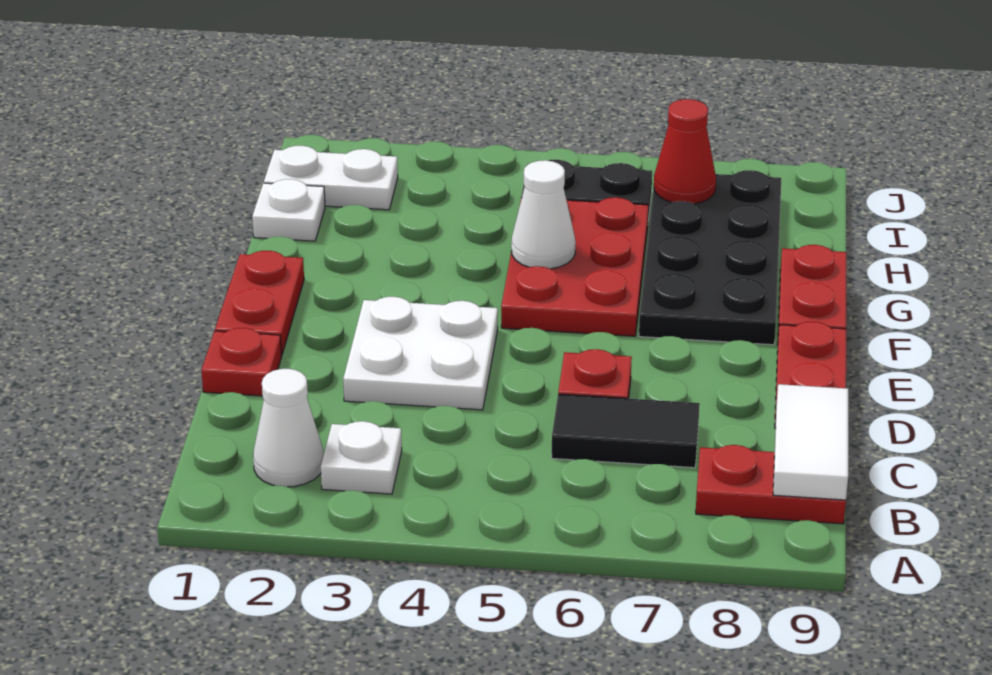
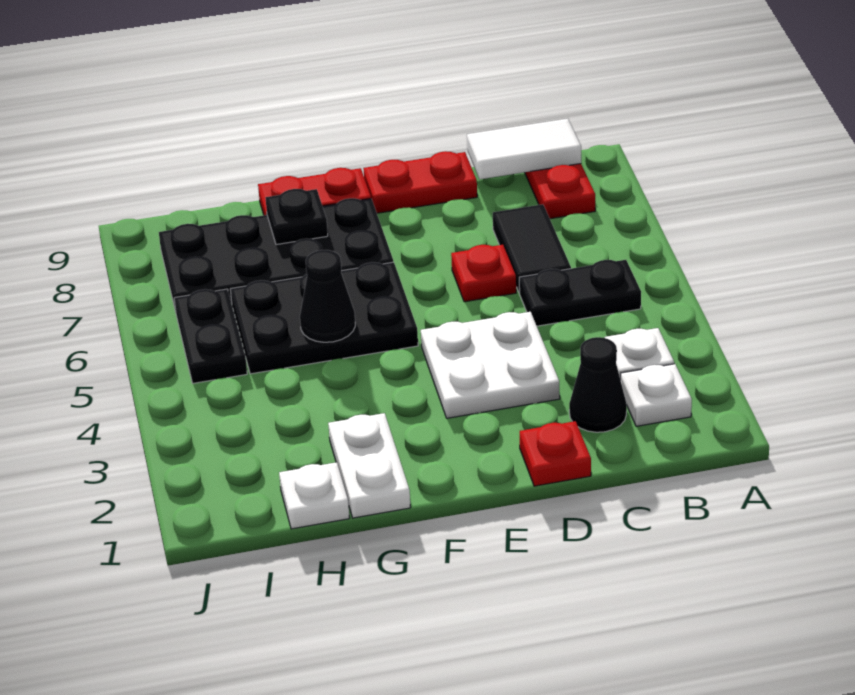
white cone B2 level 1 -> white plate B2 level 1
none -> black plate B5:C5 level 1
none -> black cone C2 level 1
red plate E1:F1 level 1 -> none
red plate F5:H6 level 1 -> black plate F5:H6 level 1
white cone G5 level 2 -> black cone G5 level 2
none -> black plate G8 level 2
white plate I1:I2 level 1 -> white plate G1:G2 level 1
red cone I7 level 2 -> none

